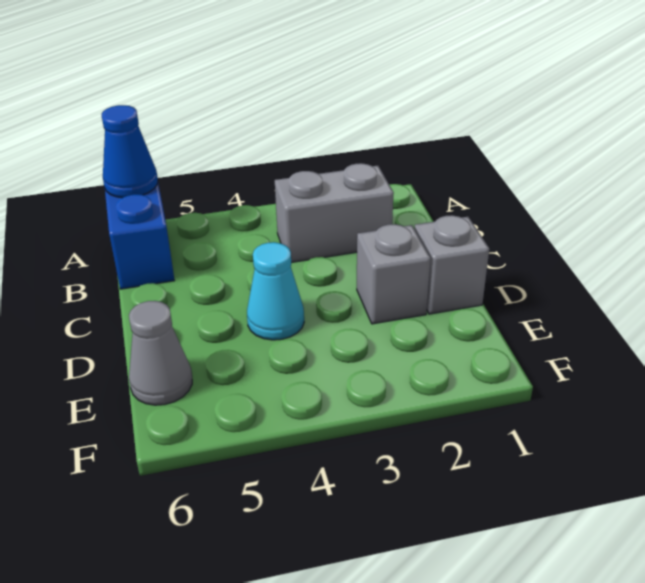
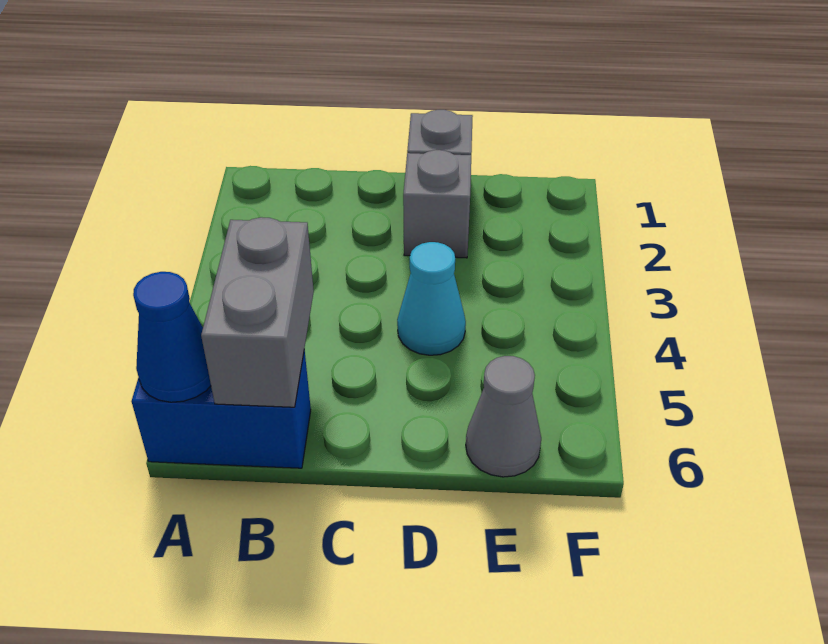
grey brick B2:B3 level 1 -> grey brick B5:B6 level 2

